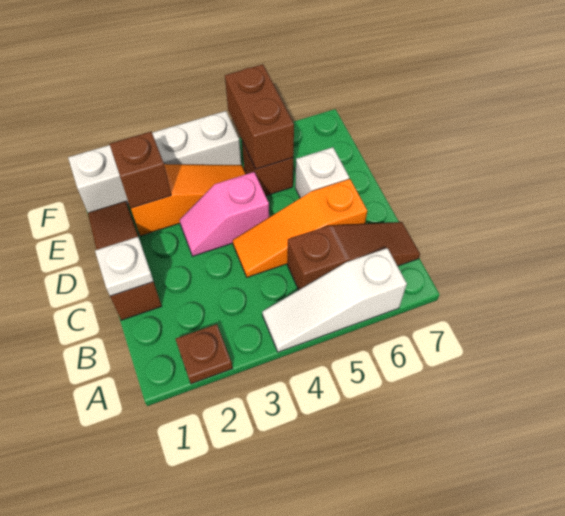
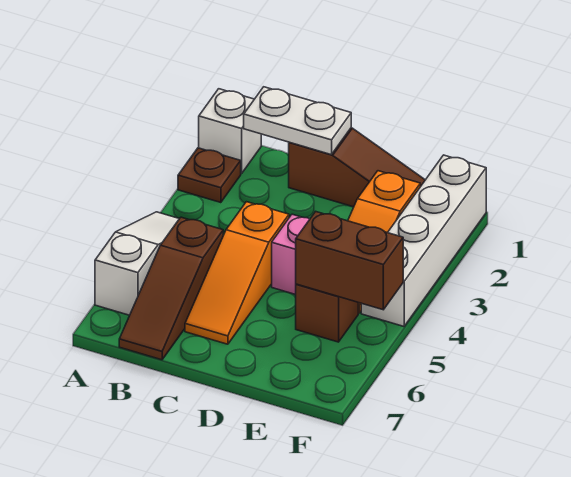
white plate C1 level 2 -> white plate B1:C1 level 2
orange slope C4:C6 level 1 top 6 -> orange slope C4:C6 level 1 top 4
white brick D6 level 1 -> white brick A1 level 1
brown brick E2 level 2 -> none

